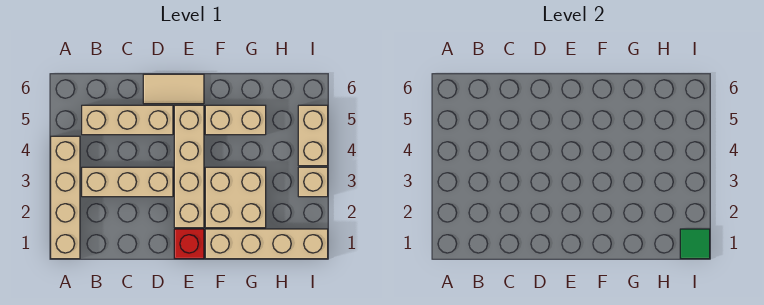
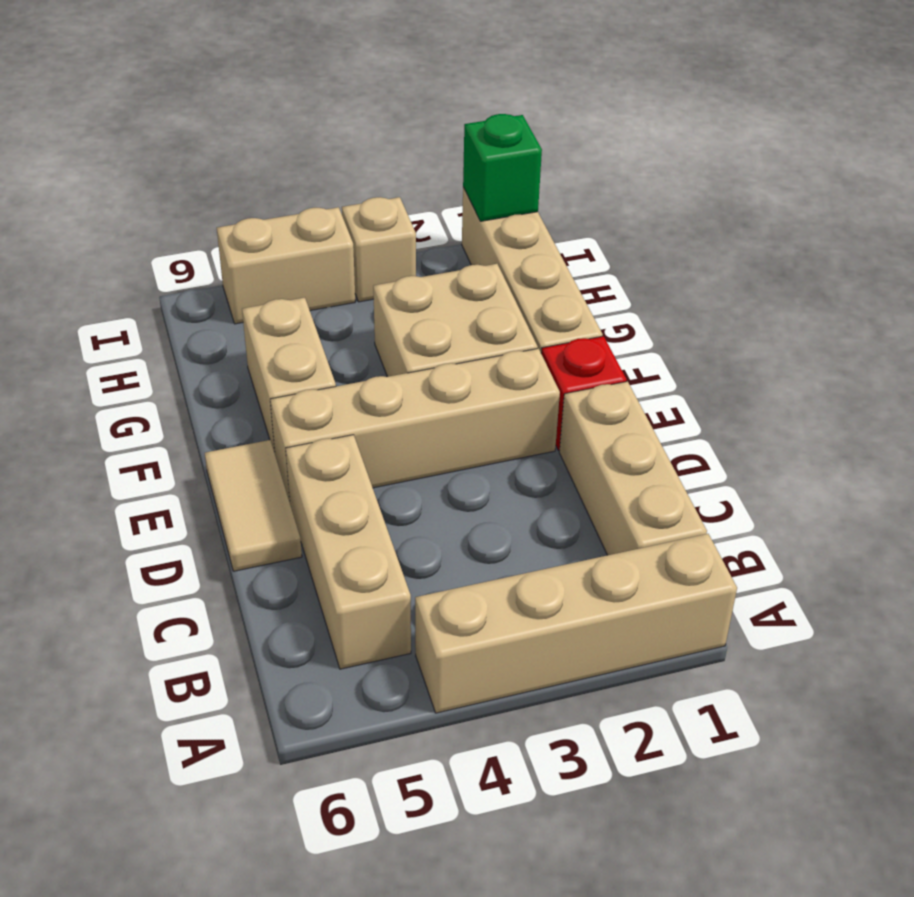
tan brick B3:D3 level 1 -> tan brick B1:D1 level 1
green tile I1 level 2 -> green brick I1 level 2

